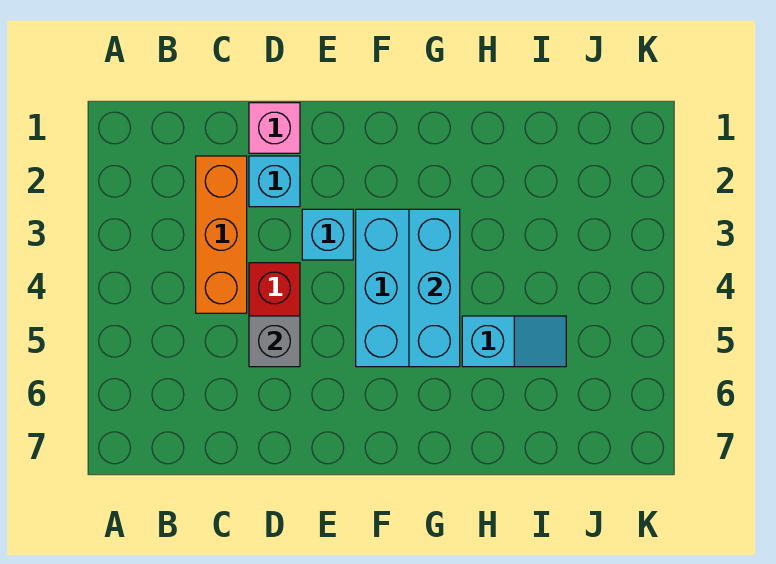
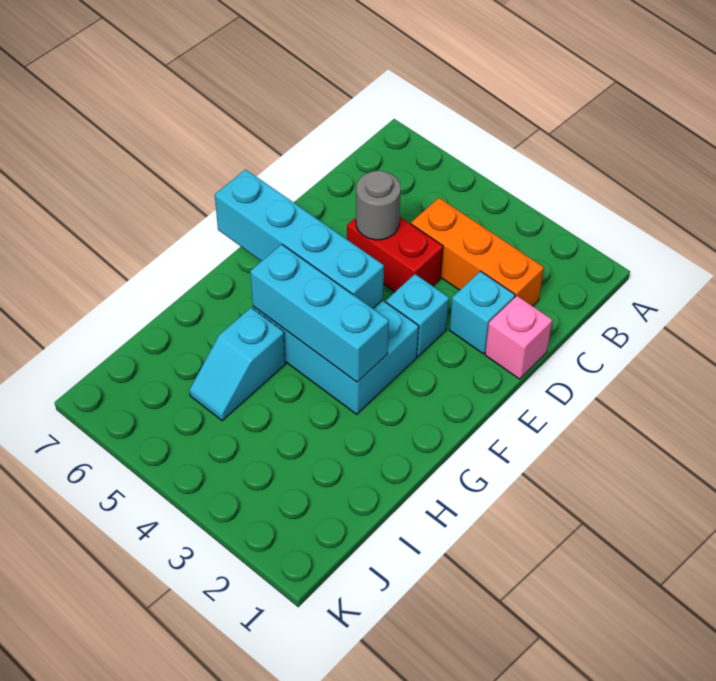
grey brick D5 level 2 -> grey round brick D5 level 2
none -> cyan brick F4:F7 level 2

